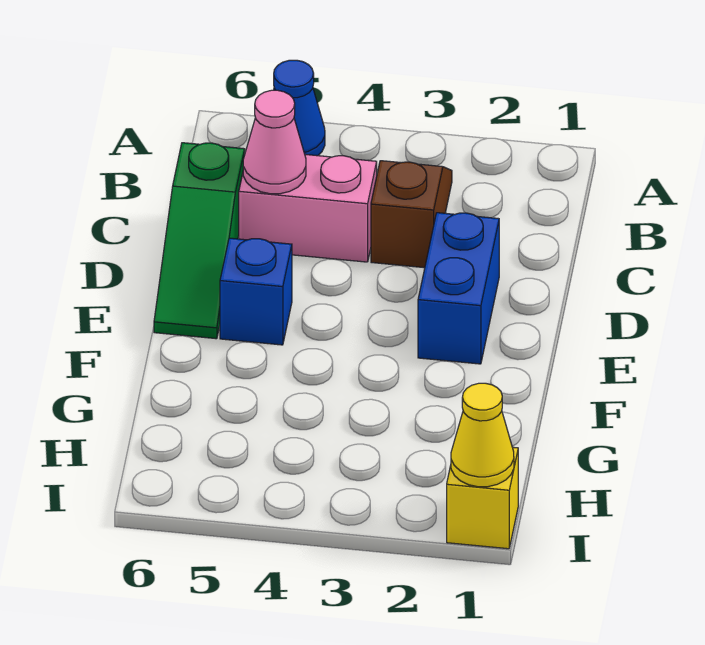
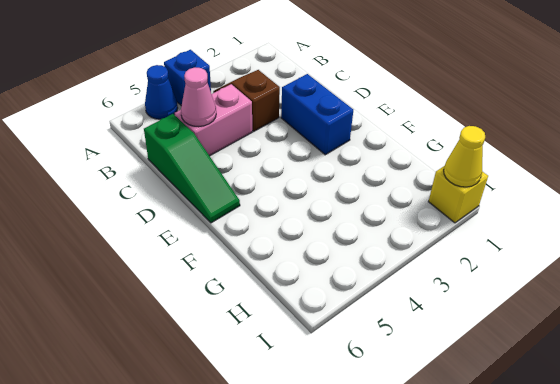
blue brick E5 level 1 -> blue brick A4 level 1

